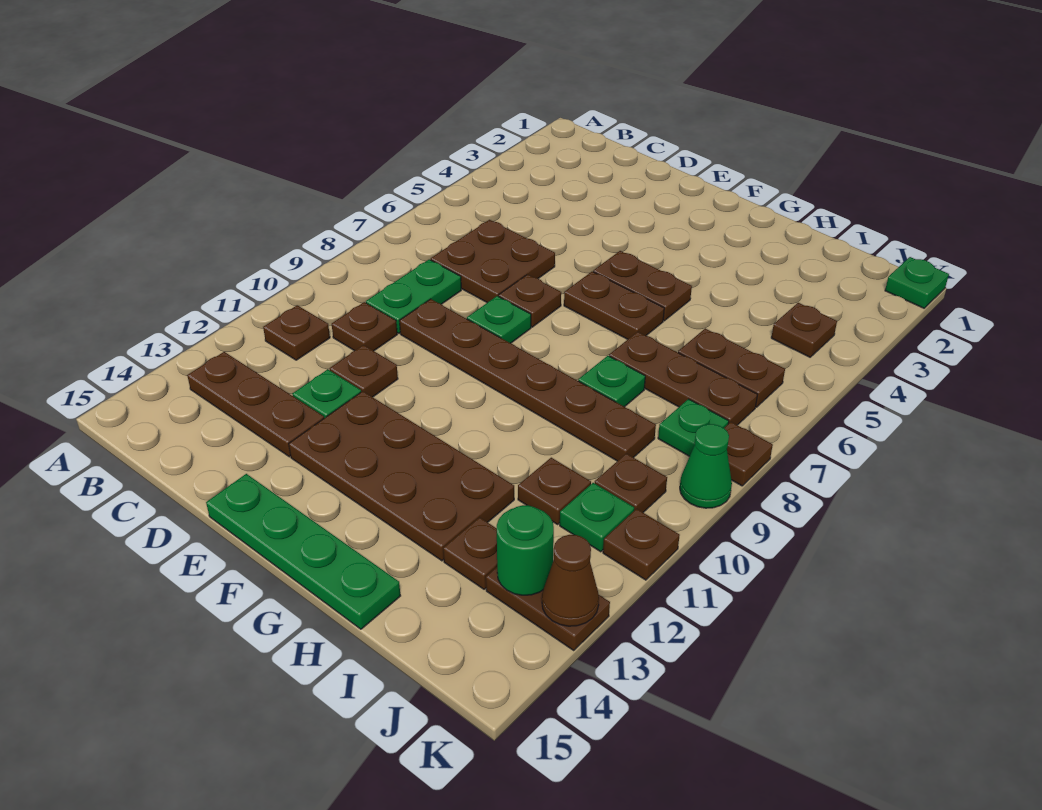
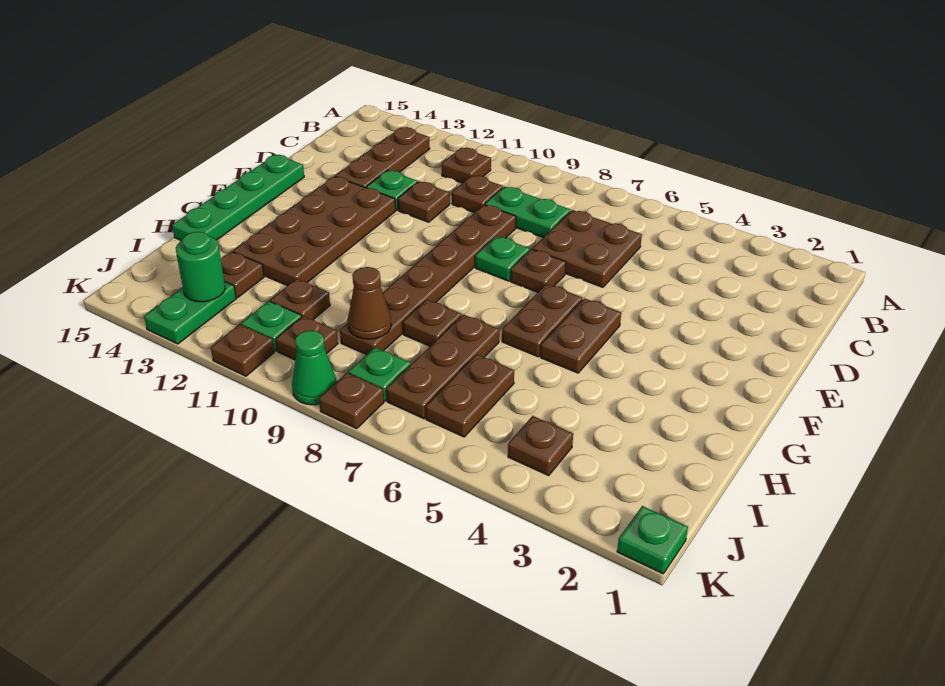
green plate H8 level 1 -> brown plate H8 level 1
brown plate J13:K13 level 1 -> green plate J13:K13 level 1
brown cone K13 level 2 -> brown cone I9 level 2

